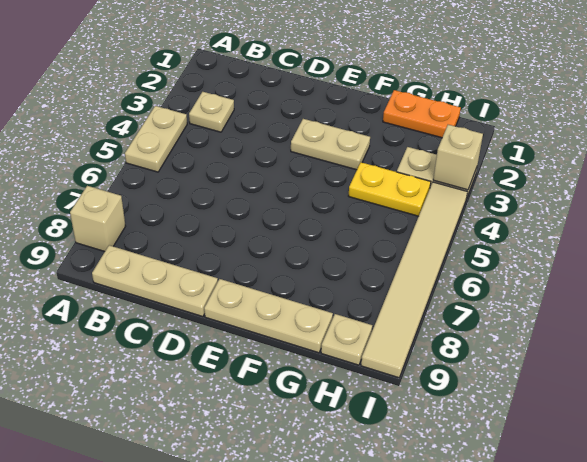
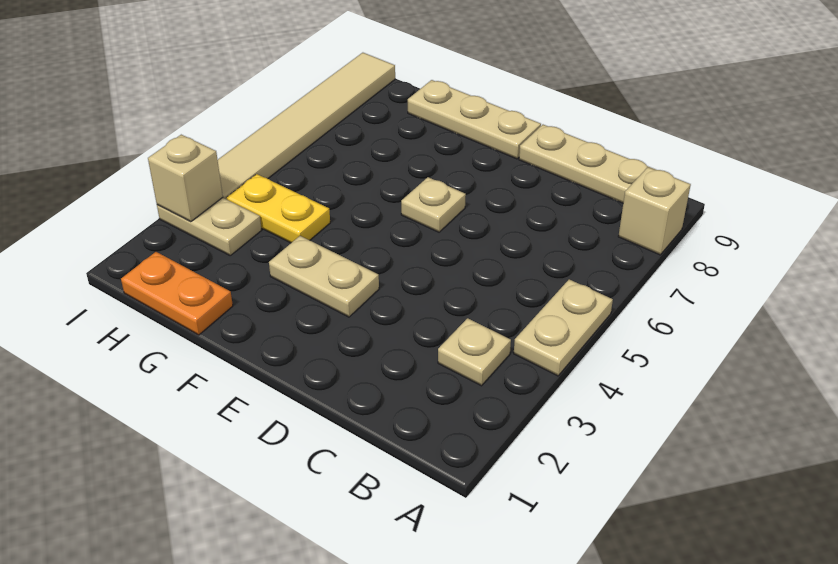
tan plate H9 level 1 -> tan plate E6 level 1

